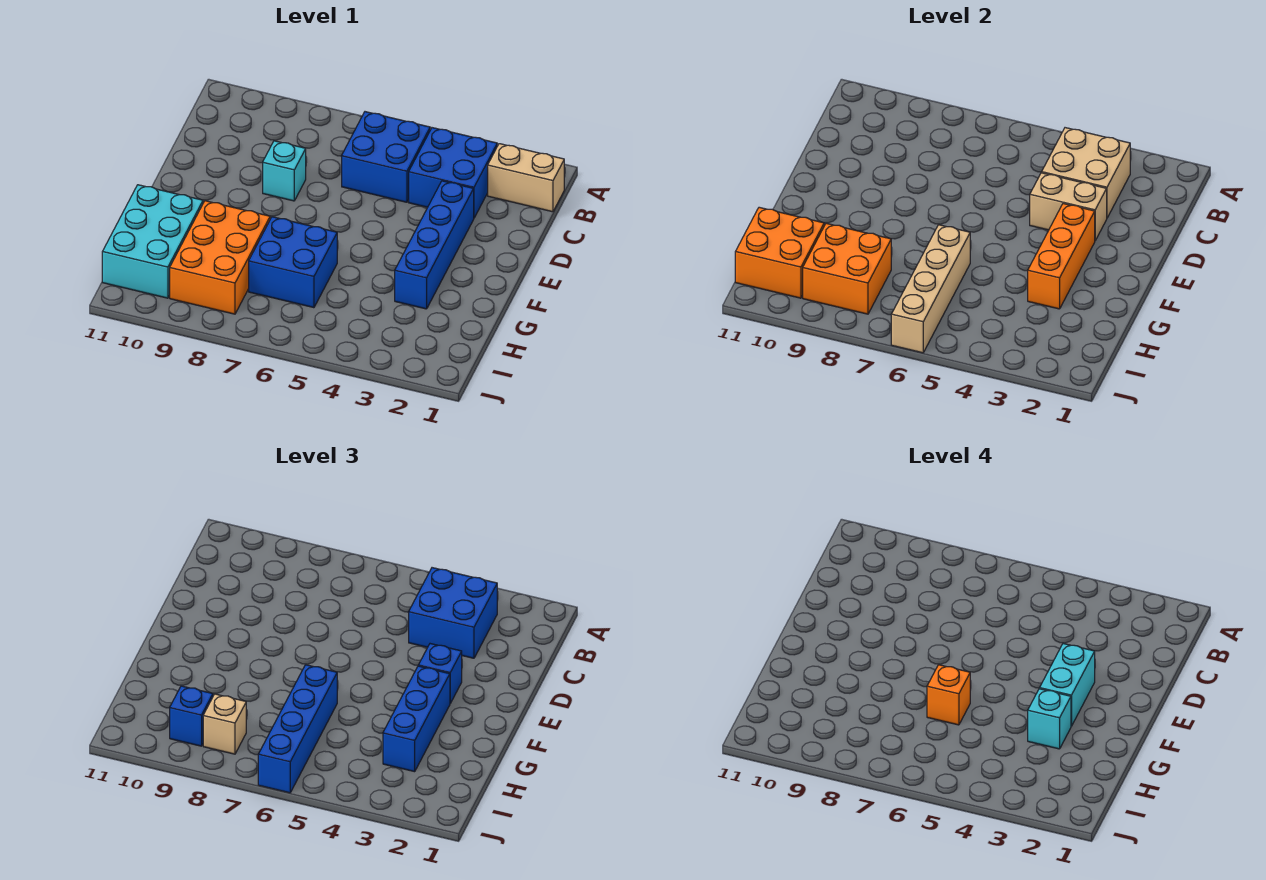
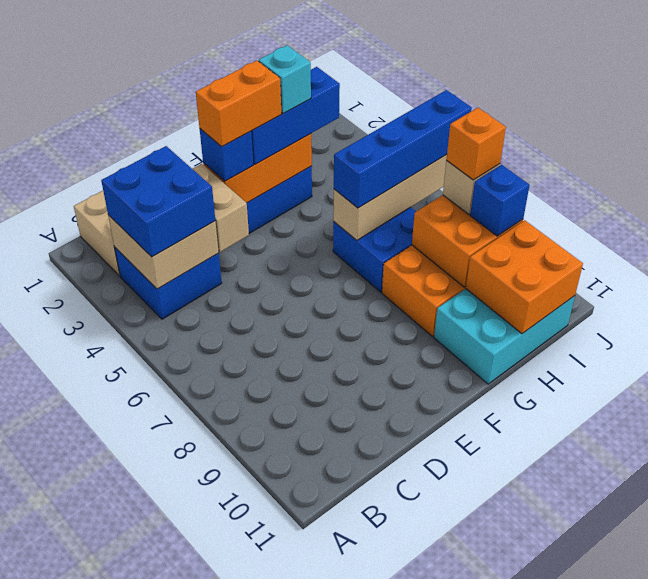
blue brick B5:C6 level 1 -> none
cyan brick D8 level 1 -> none
cyan brick E3:F3 level 4 -> orange brick E3:F3 level 4
orange brick G6 level 4 -> orange brick I8 level 4

